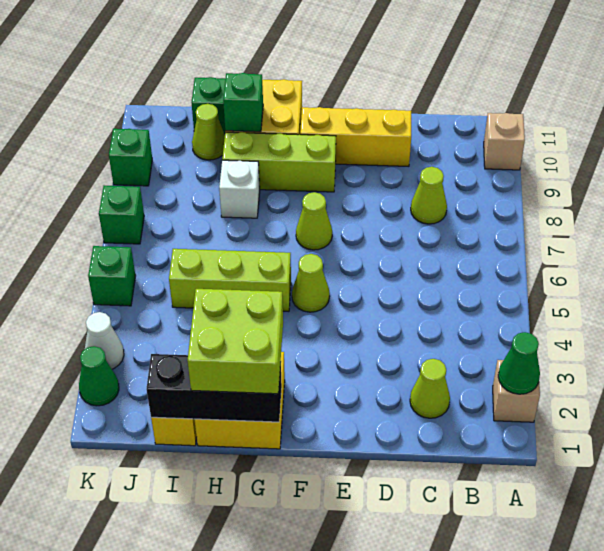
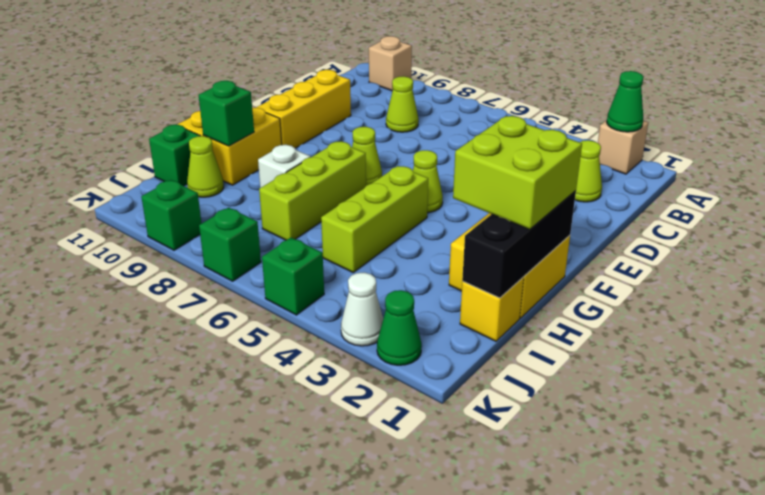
lime brick F9:H9 level 1 -> lime brick G7:I7 level 1

